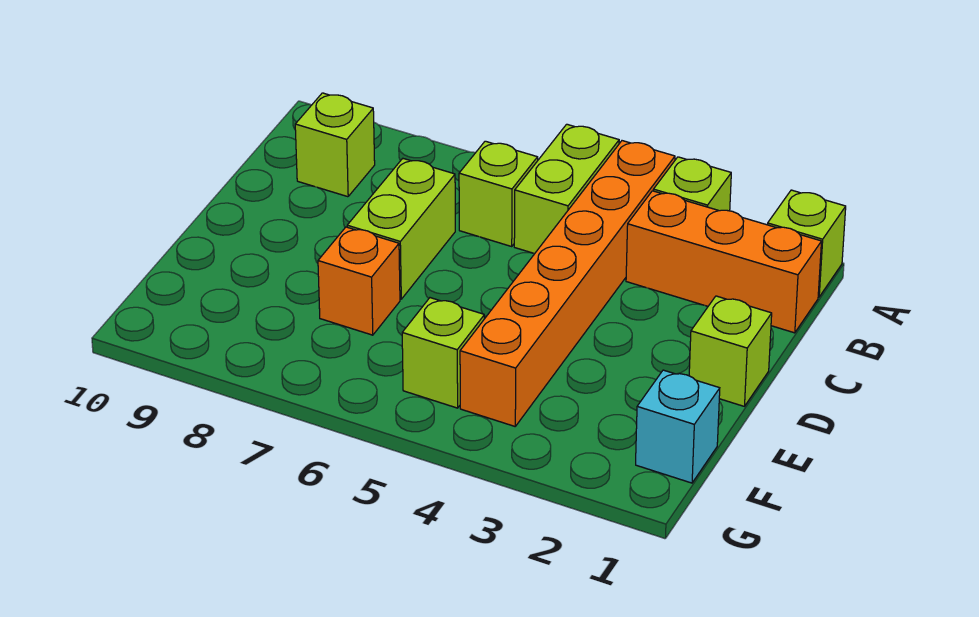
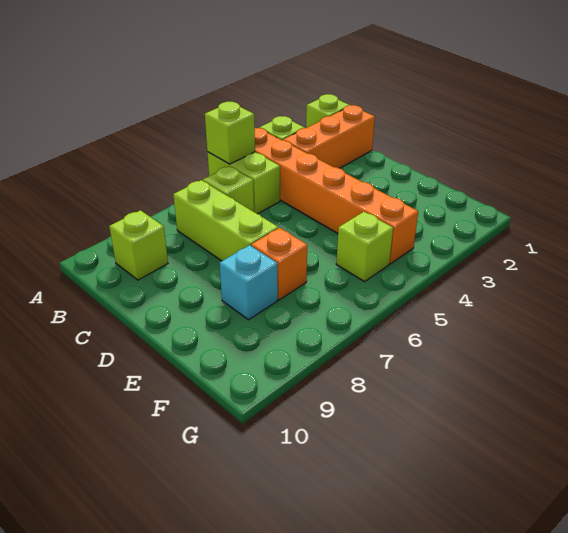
lime brick C7:D7 level 1 -> lime brick B7:D7 level 1
lime brick D1 level 1 -> lime brick A5 level 2
cyan brick F1 level 1 -> cyan brick E8 level 1

